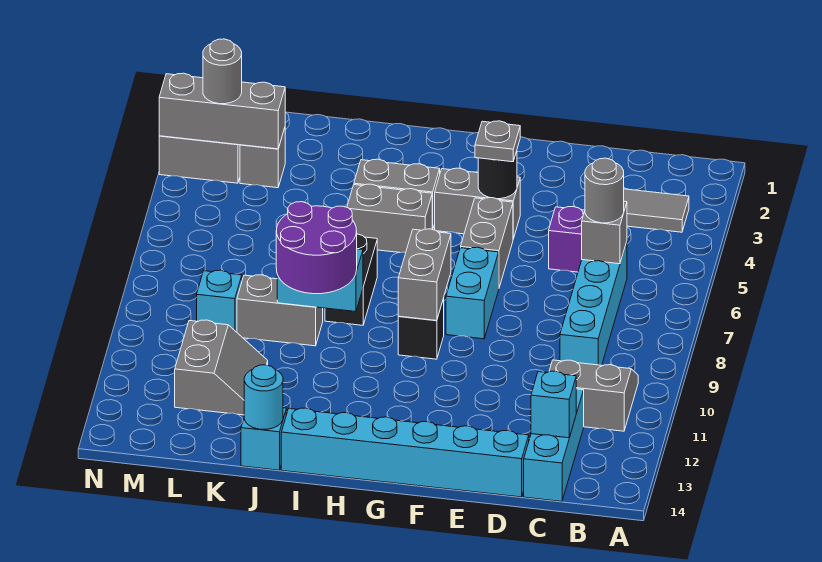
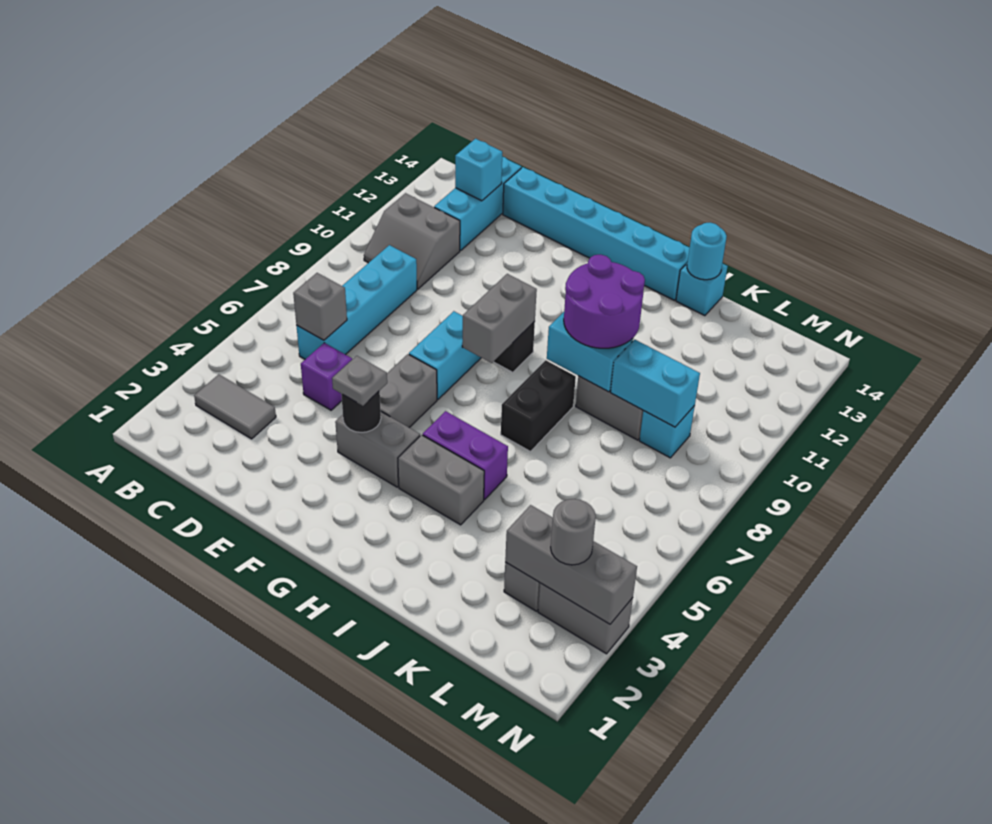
grey round brick C6 level 3 -> none
grey brick H5:I5 level 1 -> purple brick H5:I5 level 1
none -> cyan brick K9:L9 level 2
grey slope K11:L12 level 1 top L -> none

